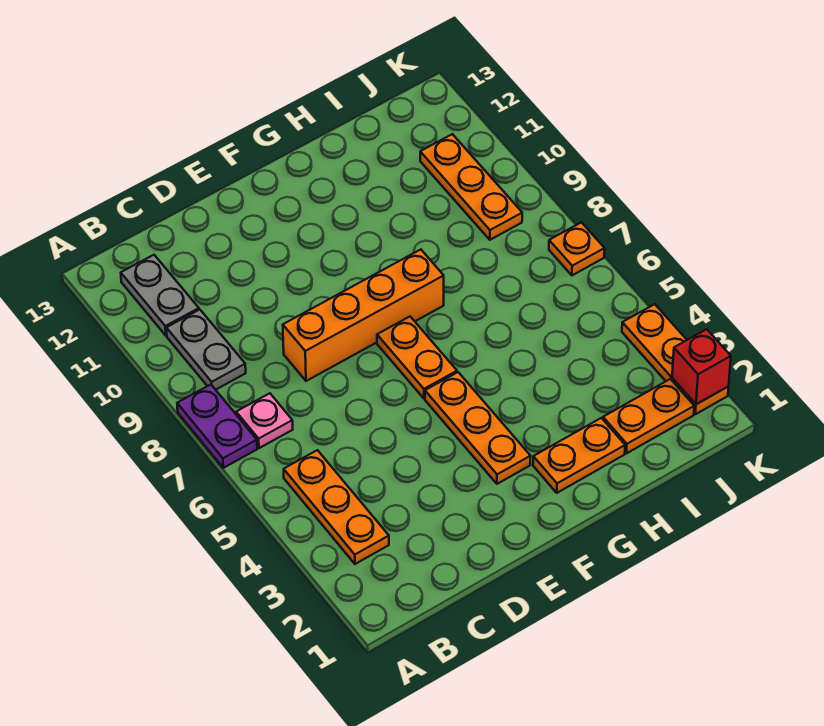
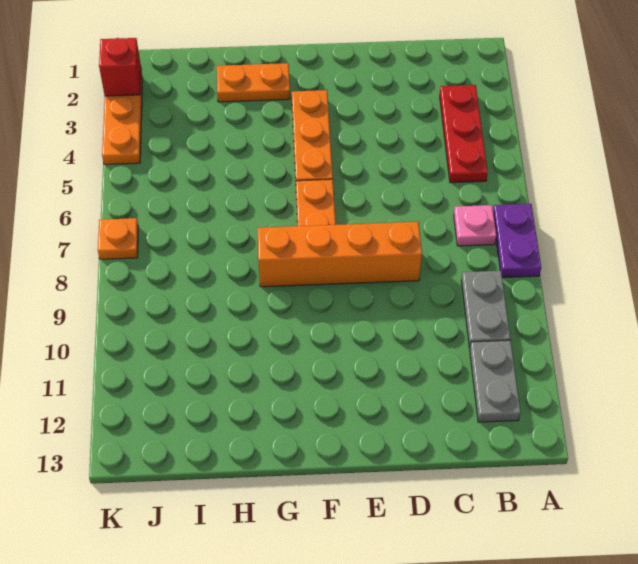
orange plate B3:B5 level 1 -> red plate B3:B5 level 1
orange plate I2:J2 level 1 -> none
orange plate J9:J11 level 1 -> none

